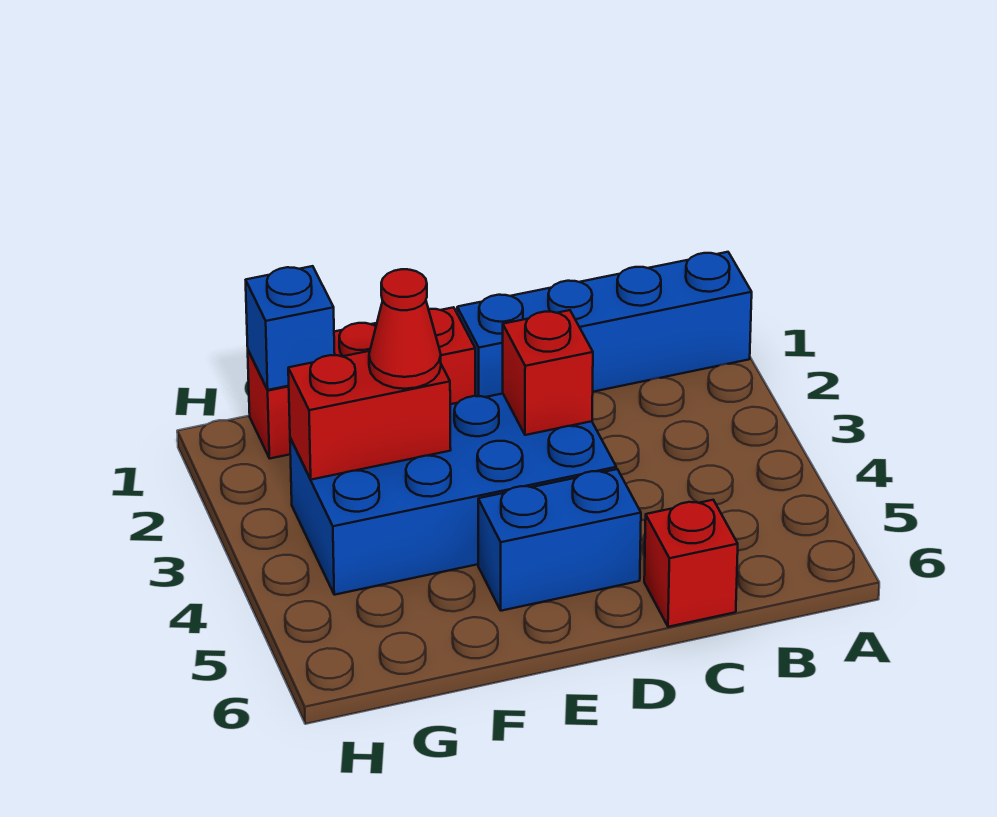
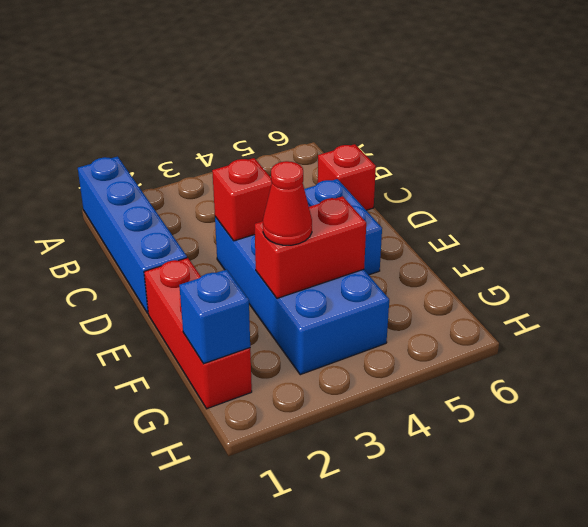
red brick F3:G3 level 2 -> red brick F3:F4 level 2

